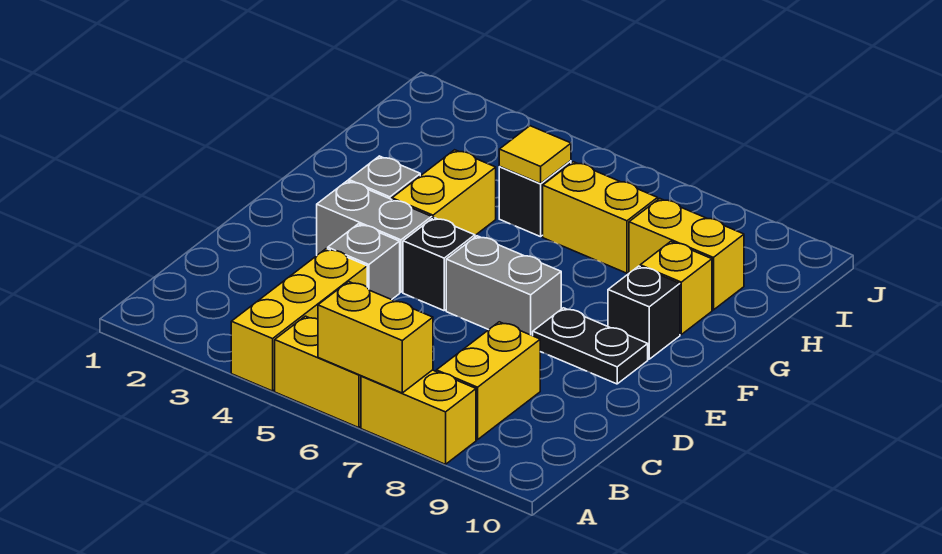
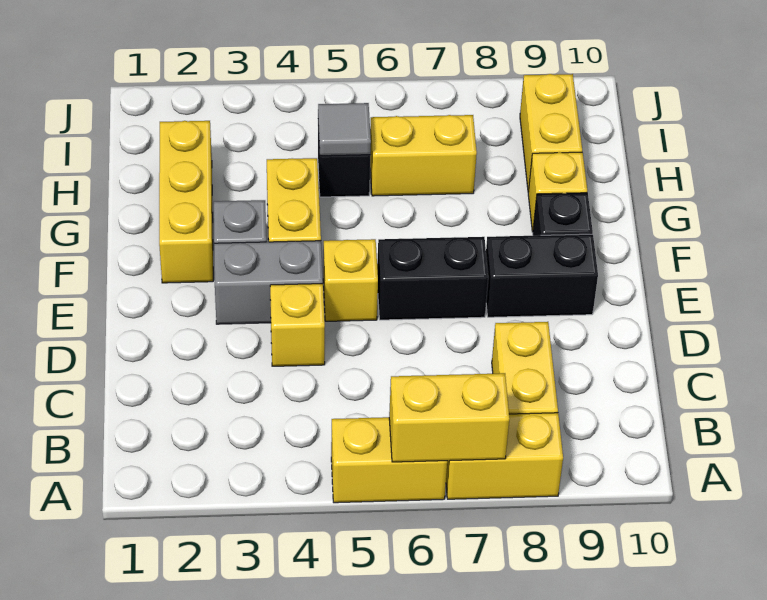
yellow brick A4:C4 level 1 -> yellow brick F2:H2 level 1
grey brick D4 level 1 -> yellow brick D4 level 1
black brick E5 level 1 -> yellow brick E5 level 1
grey brick E6:E7 level 1 -> black brick E6:E7 level 1
black plate E8:E9 level 1 -> black brick E8:E9 level 1
yellow tile H5 level 2 -> grey tile H5 level 2
yellow brick H8:H9 level 1 -> yellow brick H9:I9 level 1

